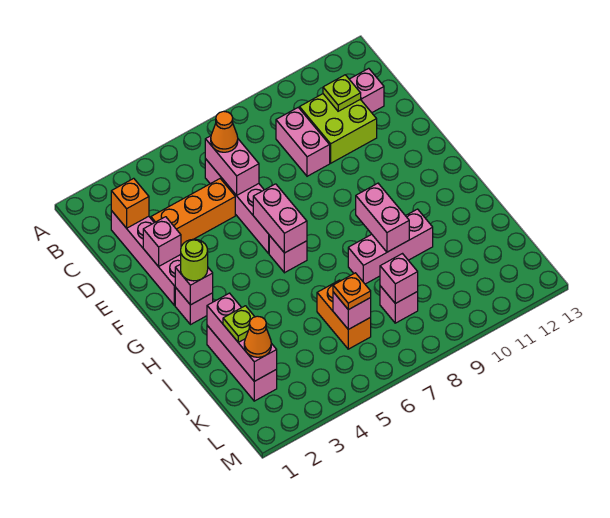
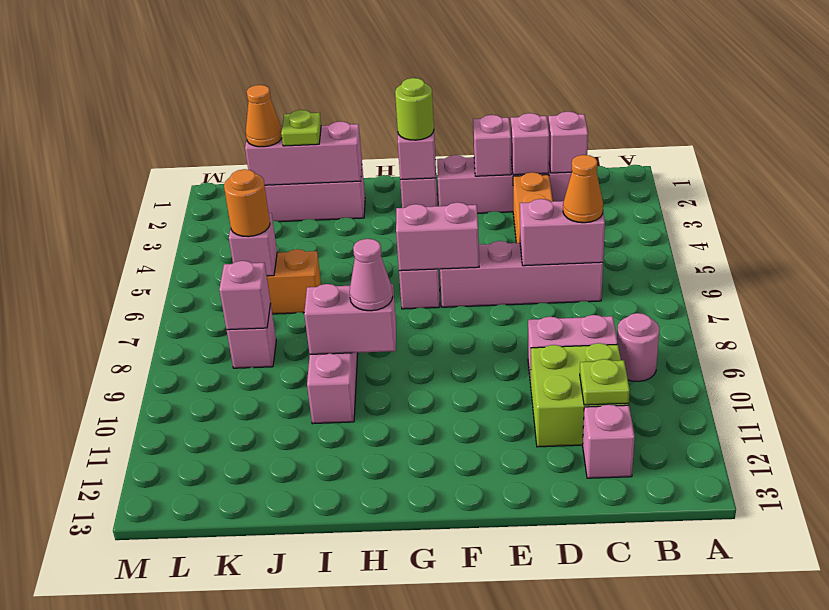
none -> pink round brick B9 level 1
orange brick C2 level 2 -> pink brick C2 level 2
none -> pink brick D2 level 2
none -> pink cone H9 level 3
orange plate K6 level 3 -> orange round brick K6 level 3

